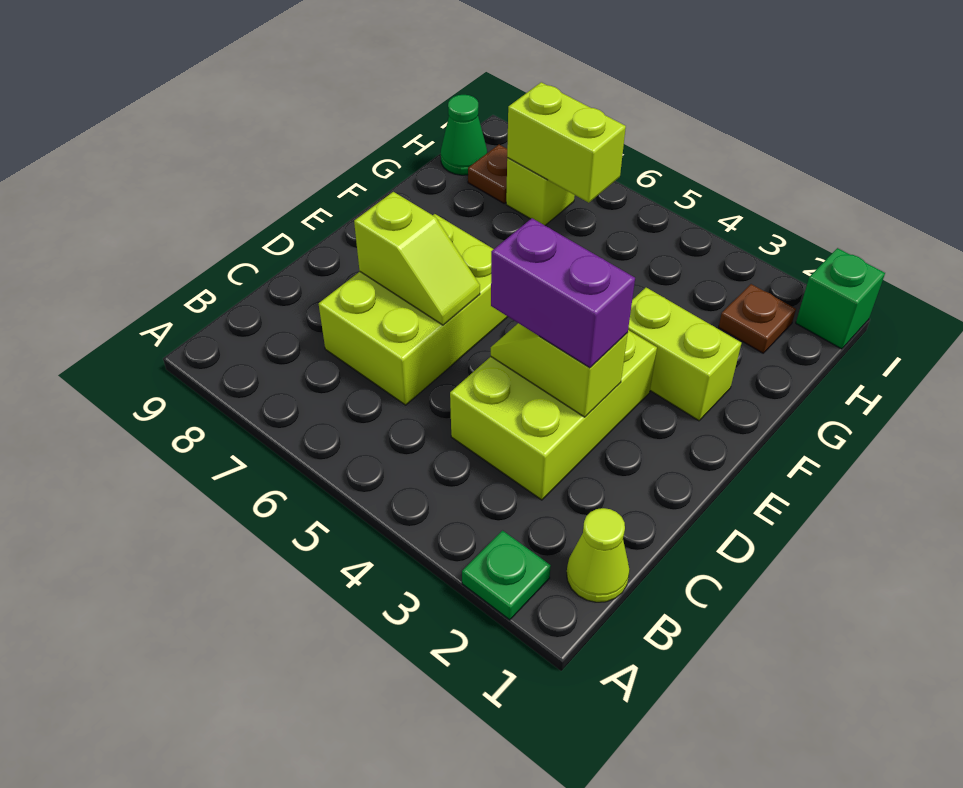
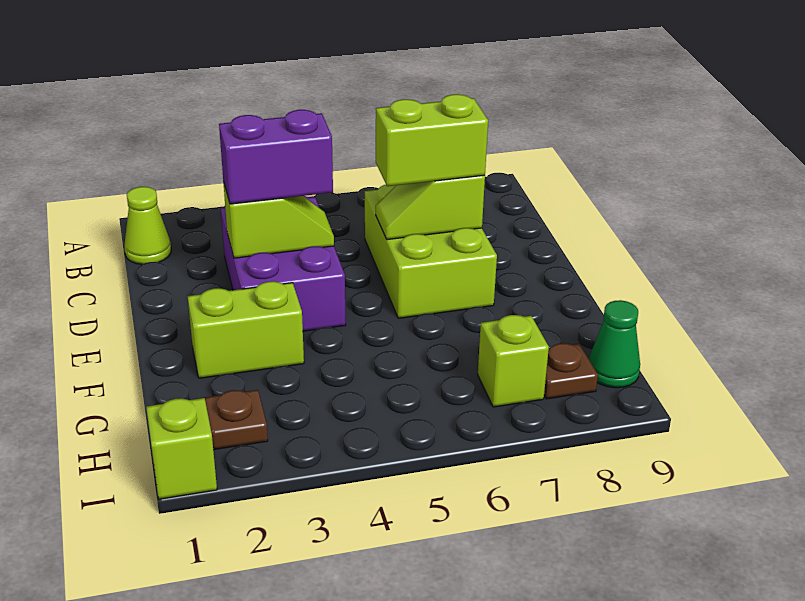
green plate A2 level 1 -> none
lime brick C3:E4 level 1 -> purple brick C3:E4 level 1
lime brick H6:H7 level 2 -> lime brick D6:D7 level 3
green brick I1 level 1 -> lime brick I1 level 1

